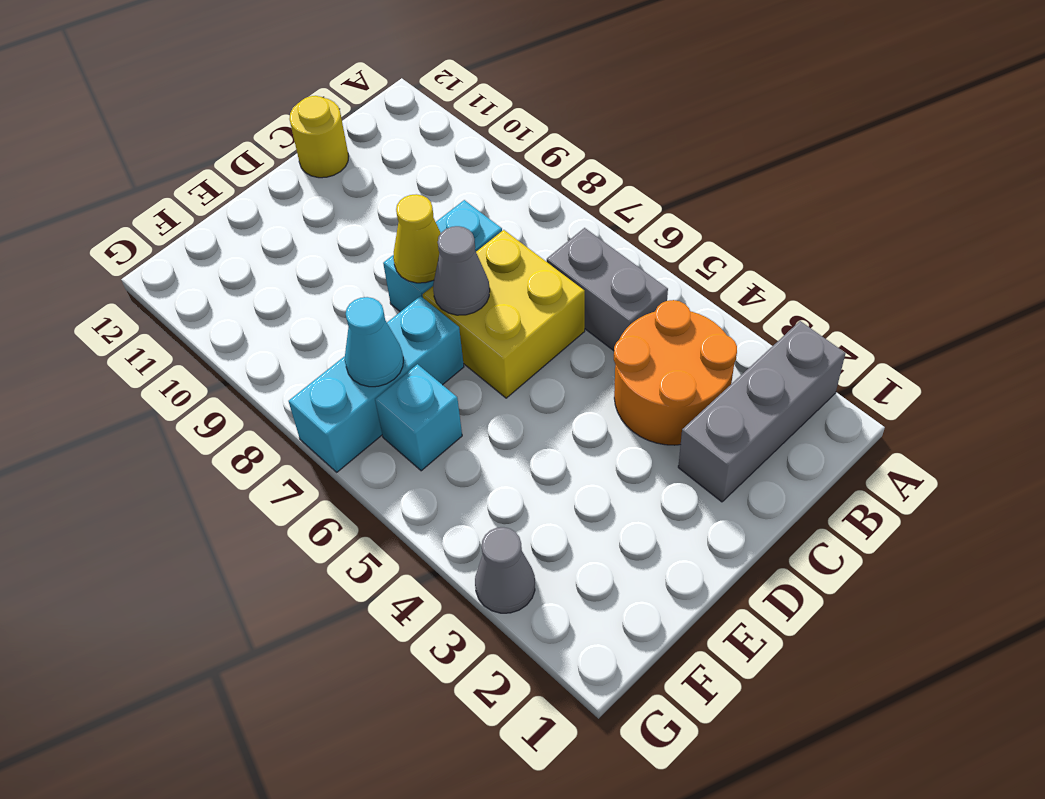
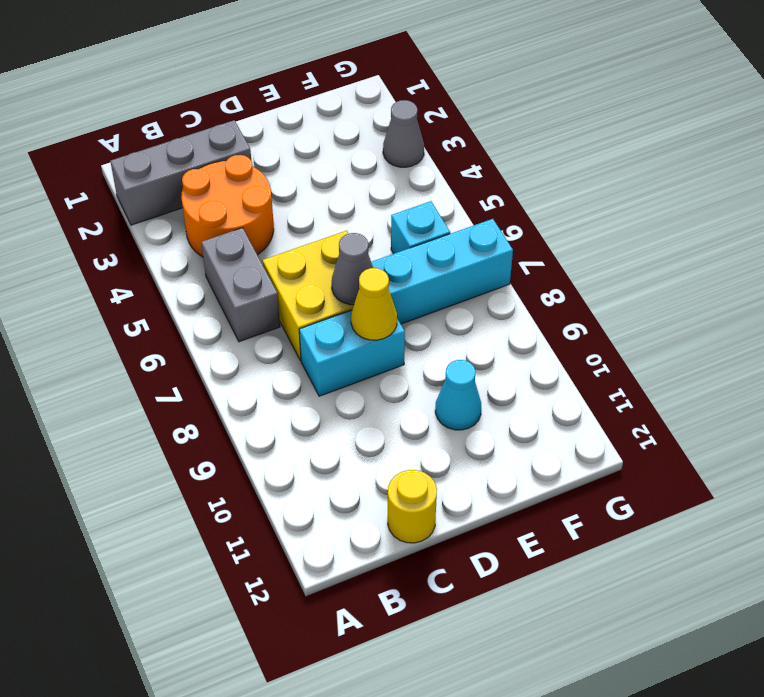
cyan cone F7 level 2 -> cyan cone E10 level 1

